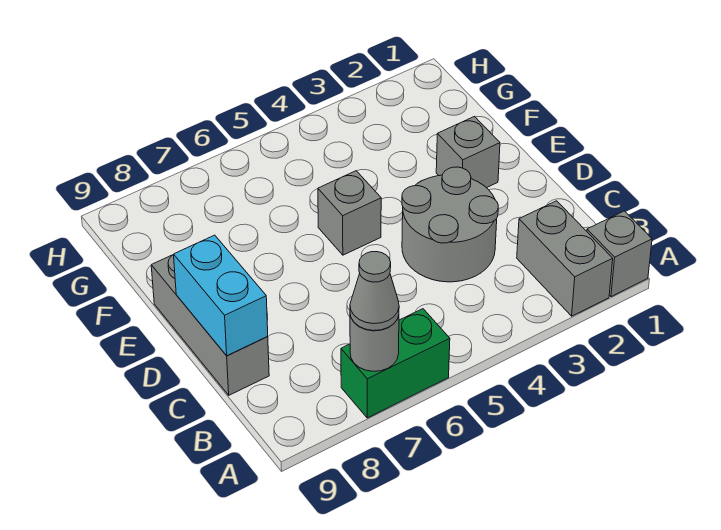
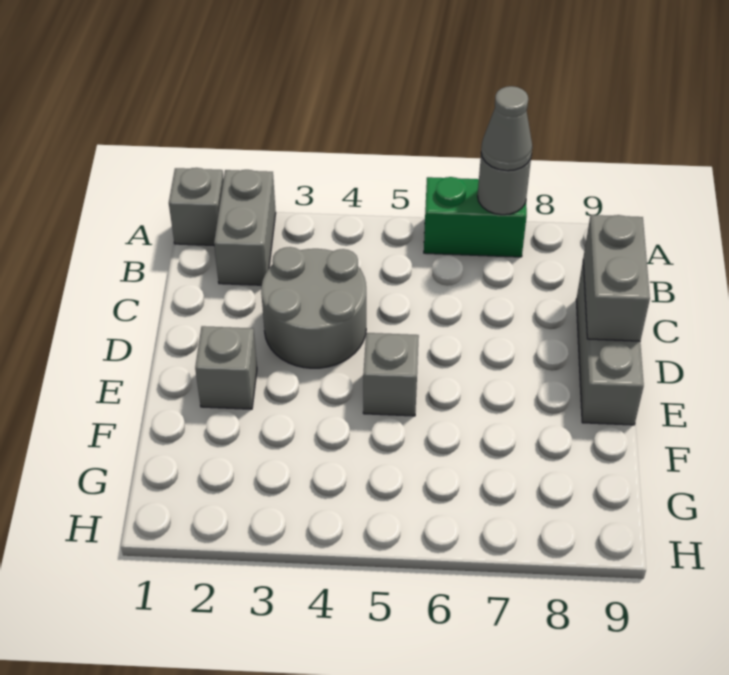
cyan brick C9:D9 level 2 -> grey brick C9:D9 level 2

